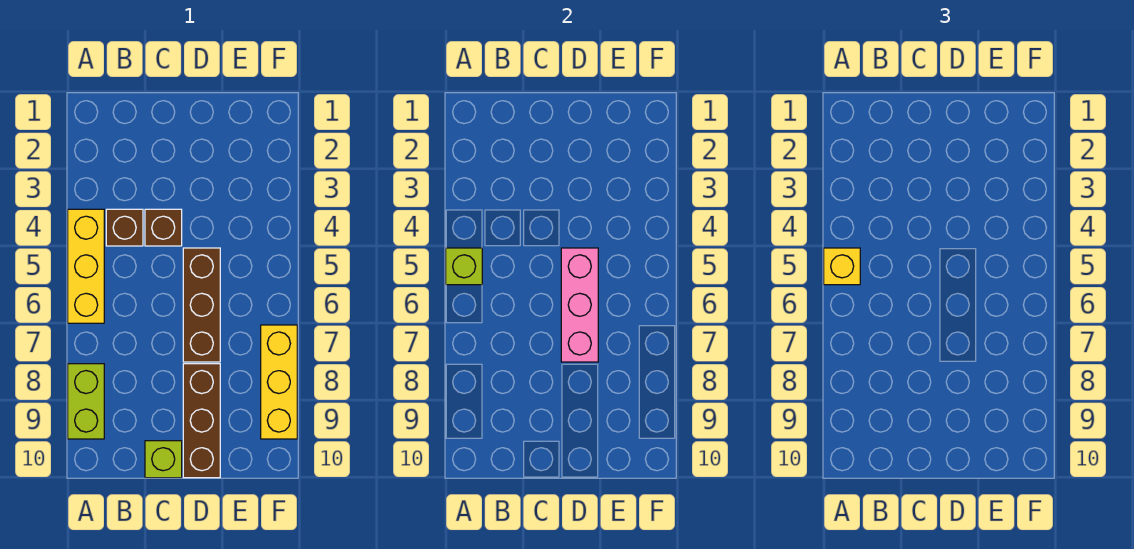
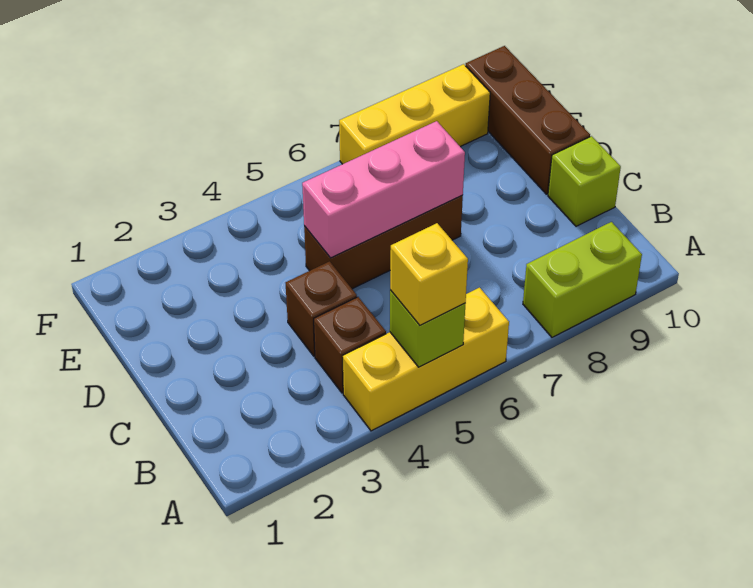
brown brick D8:D10 level 1 -> brown brick D10:F10 level 1

